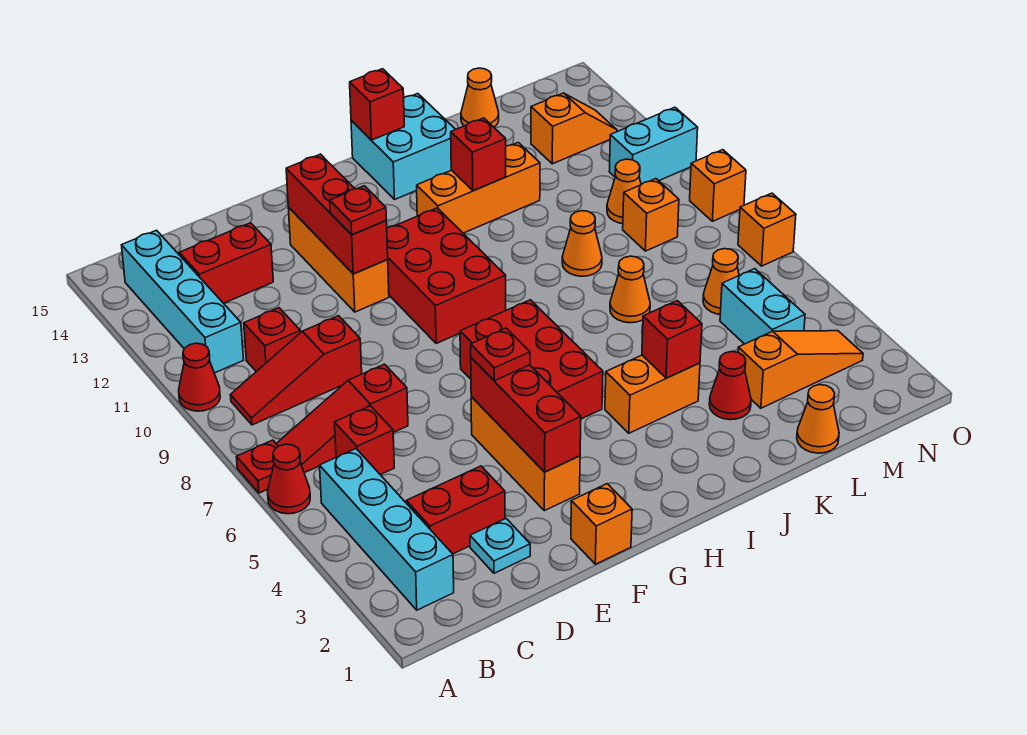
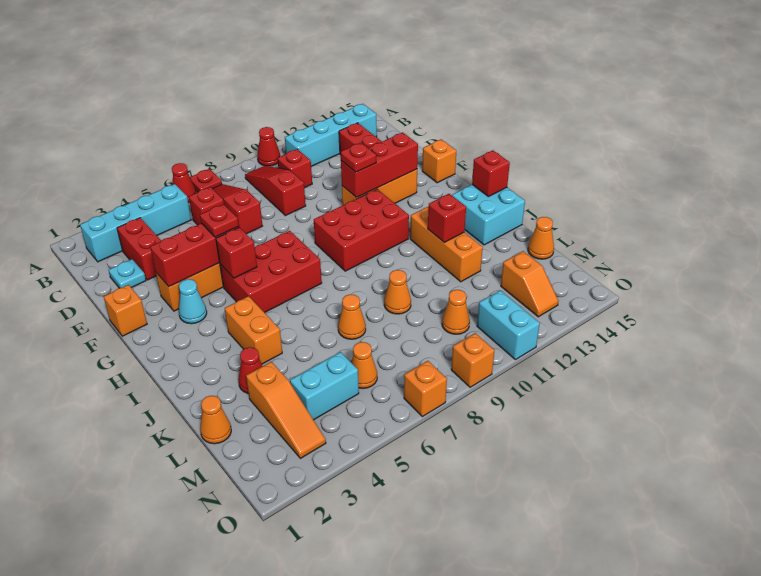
none -> cyan cone G3 level 1
red brick J4 level 2 -> red brick G5 level 2
orange brick M9 level 1 -> orange brick F15 level 1

